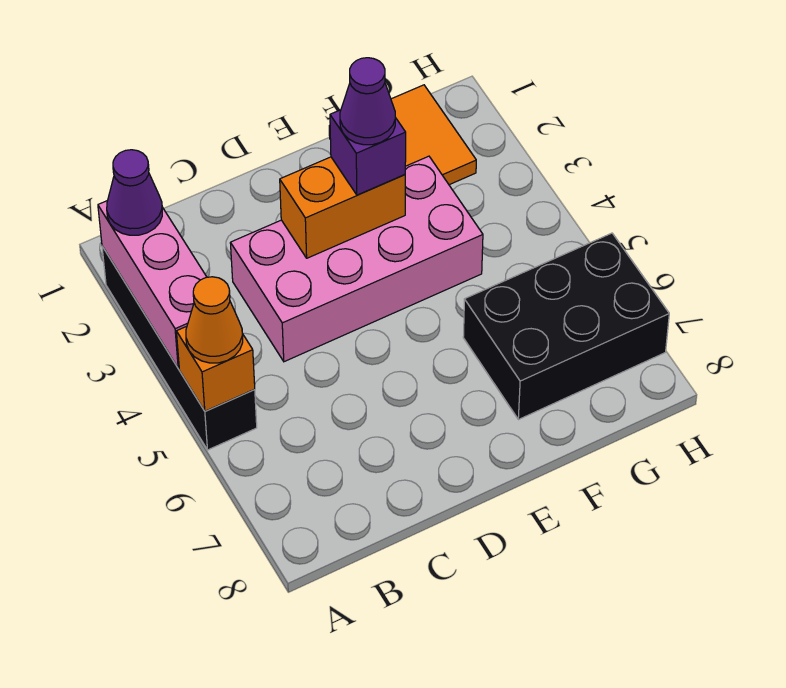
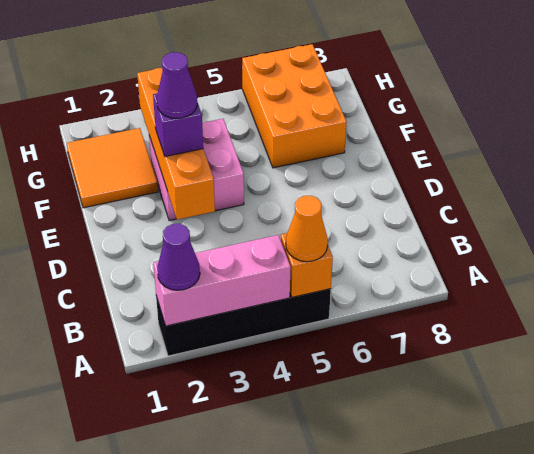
pink brick C3:F4 level 1 -> pink brick E3:F4 level 1
orange brick D3:E3 level 2 -> orange brick D3:G3 level 2
black brick F6:H7 level 1 -> orange brick F6:H7 level 1

